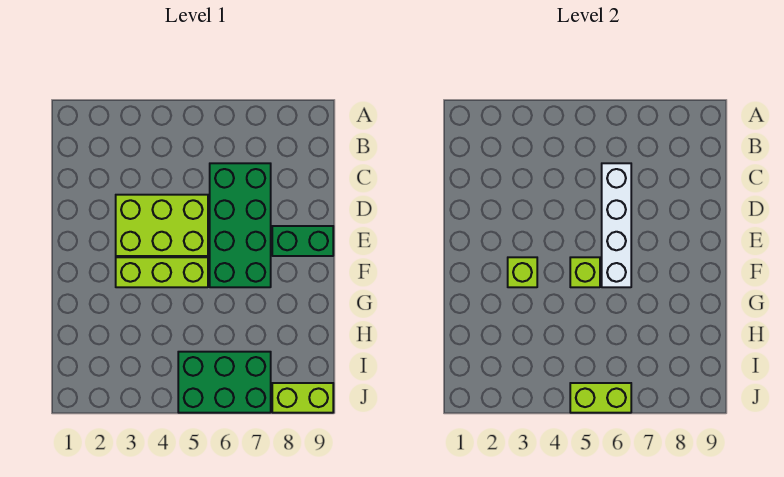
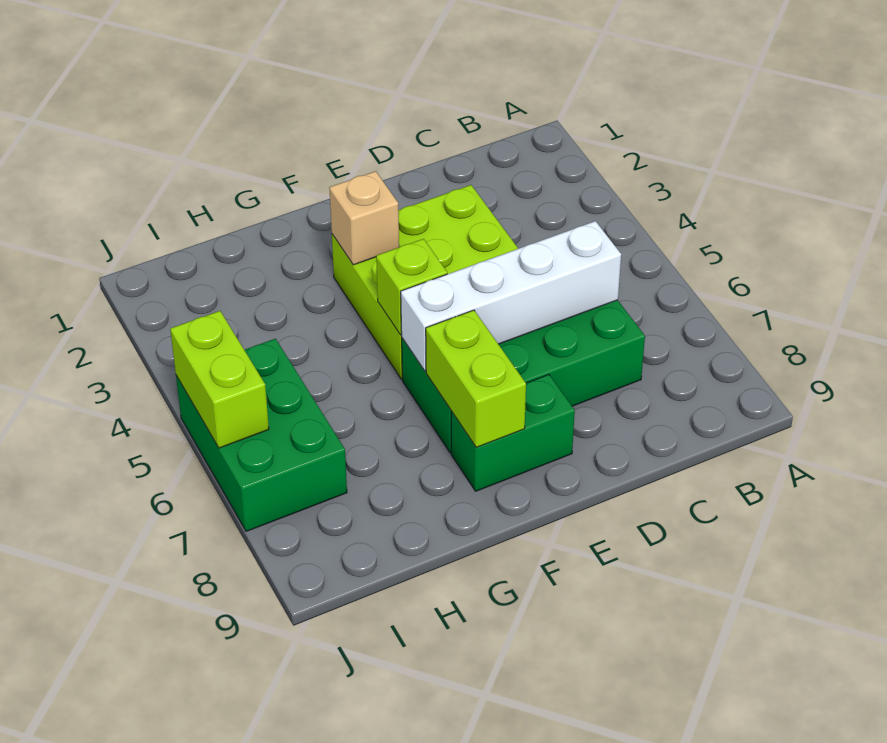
green brick E8:E9 level 1 -> green brick E8:F8 level 1
lime brick F3 level 2 -> tan brick F3 level 2
lime brick J8:J9 level 1 -> lime brick F7:F8 level 2

